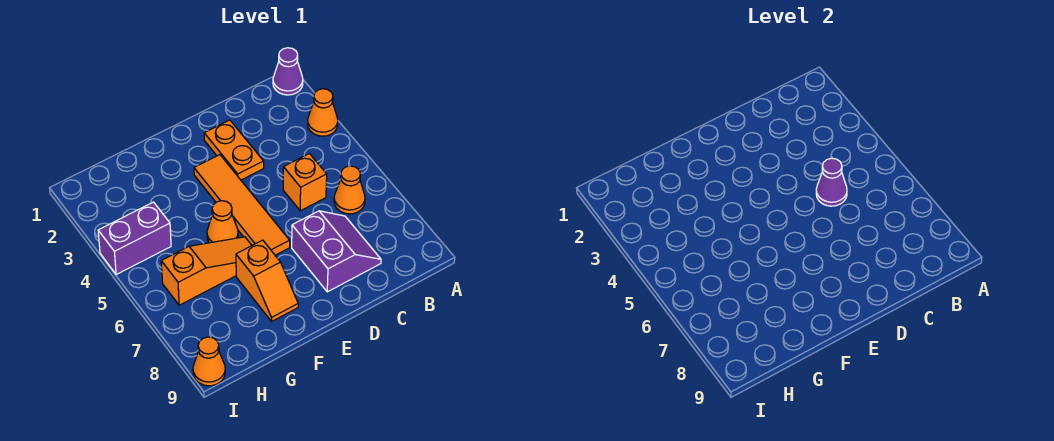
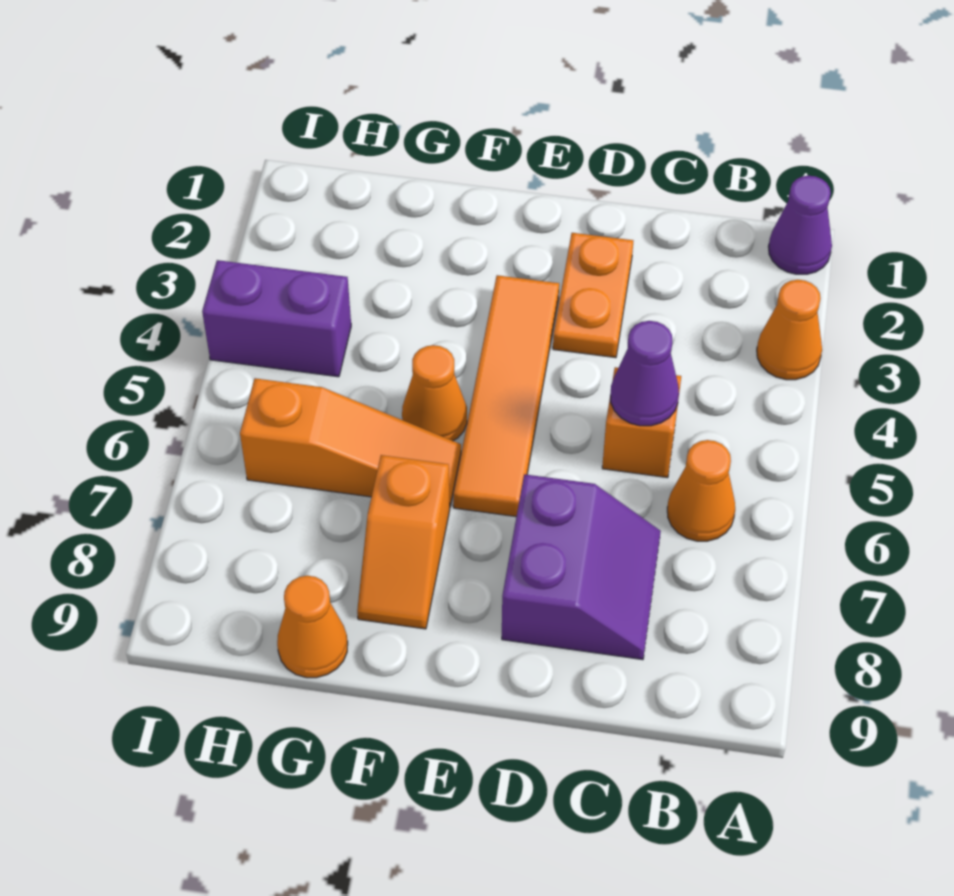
orange cone I9 level 1 -> orange cone G9 level 1

